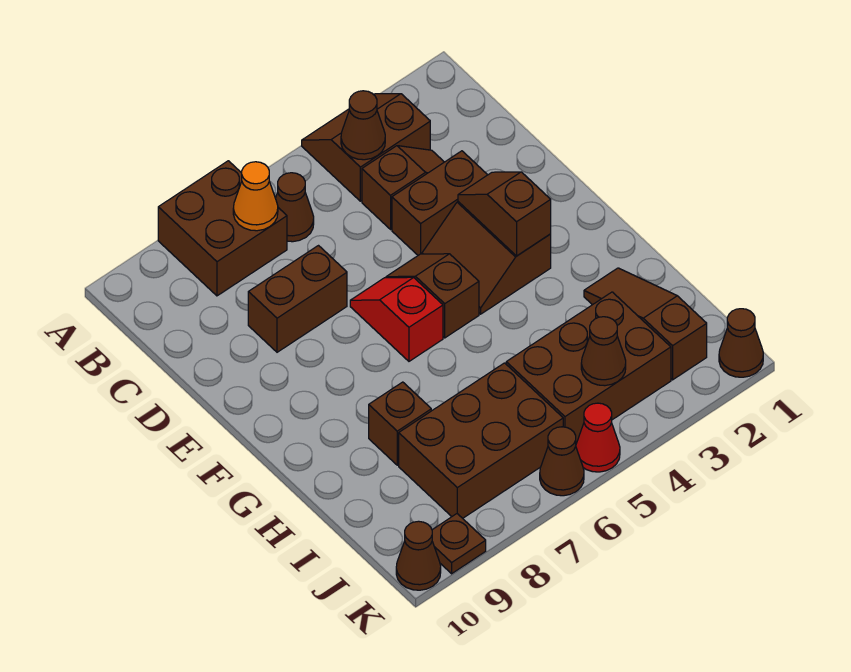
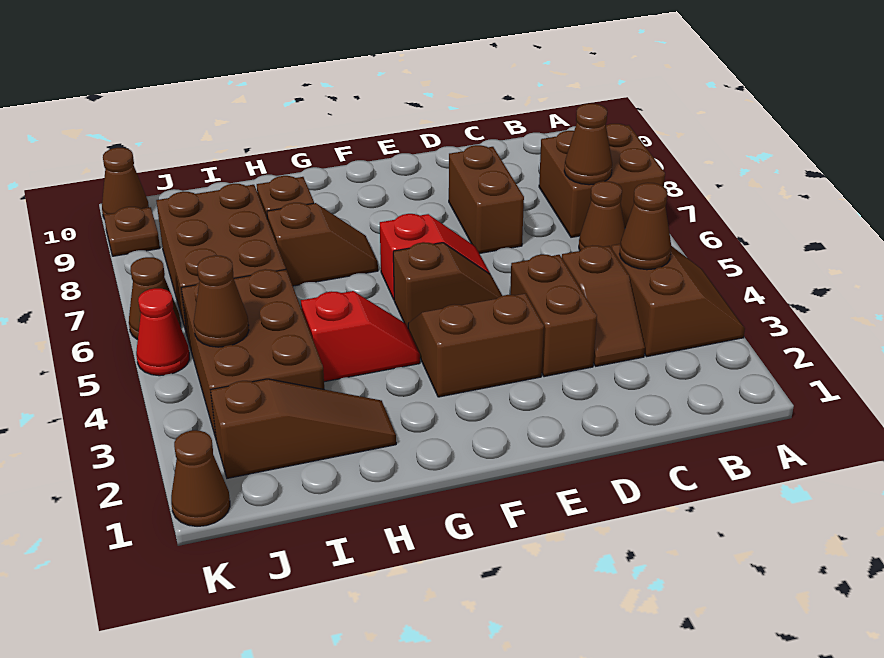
orange cone B7 level 2 -> brown cone B7 level 2
brown slope E3:F3 level 2 top F -> brown slope G7:H7 level 1 top H
none -> red slope G4:H4 level 1 top H

